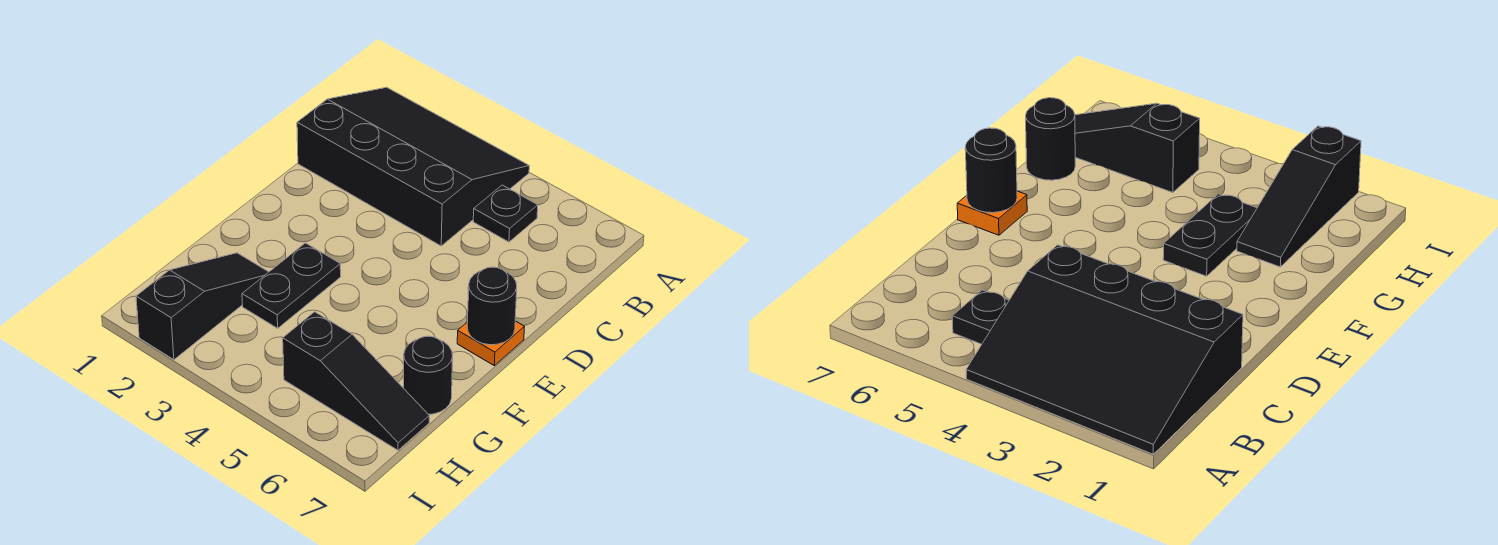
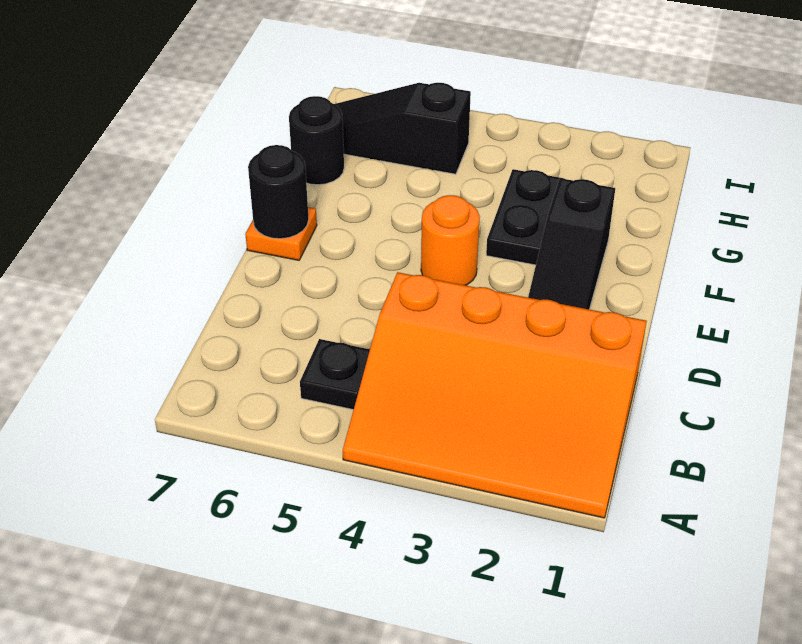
black slope A1:C4 level 1 top C -> orange slope A1:C4 level 1 top C
none -> orange round brick E4 level 1
black slope G2:I2 level 1 top I -> black slope D2:F2 level 1 top F

